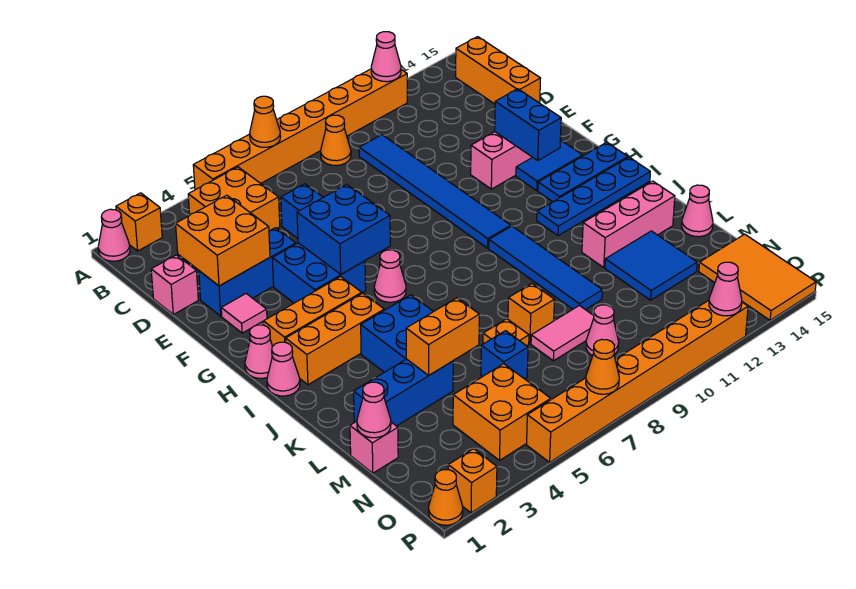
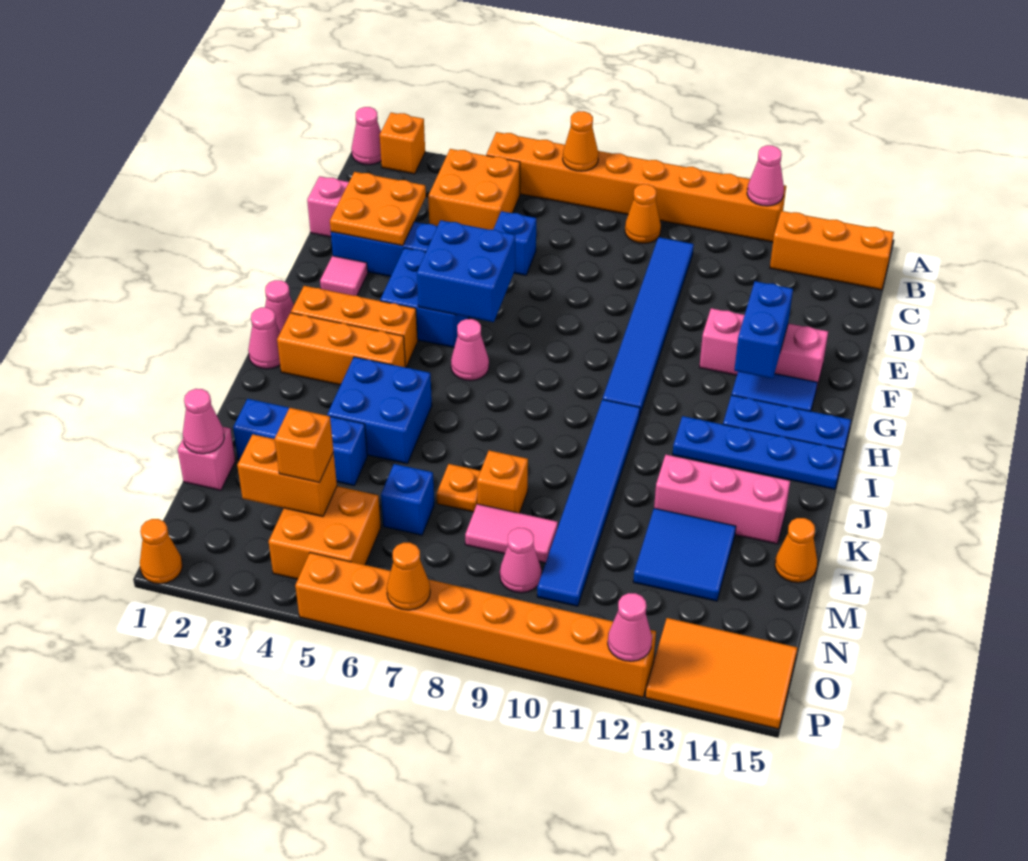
orange brick B15:D15 level 1 -> orange brick B13:B15 level 1
orange brick D2:E3 level 2 -> orange plate D2:E3 level 2
blue tile I10:L10 level 1 -> blue tile I10:N10 level 1
orange brick L4:L5 level 2 -> orange brick N3:N4 level 2
pink cone L15 level 1 -> orange cone L15 level 1
orange tile N14:P15 level 1 -> orange tile O13:P15 level 1
orange brick P2 level 1 -> orange brick N4 level 3

